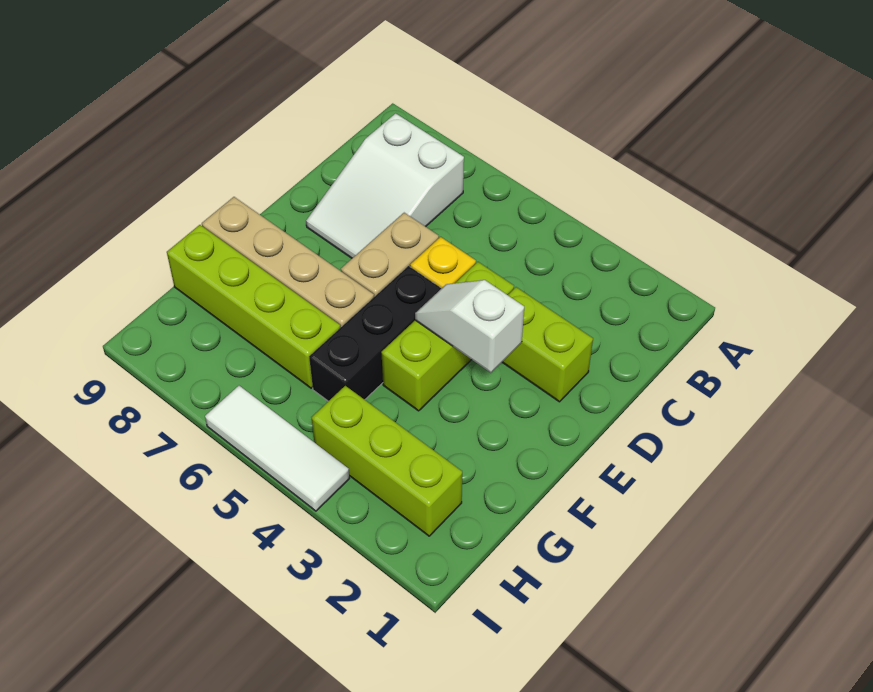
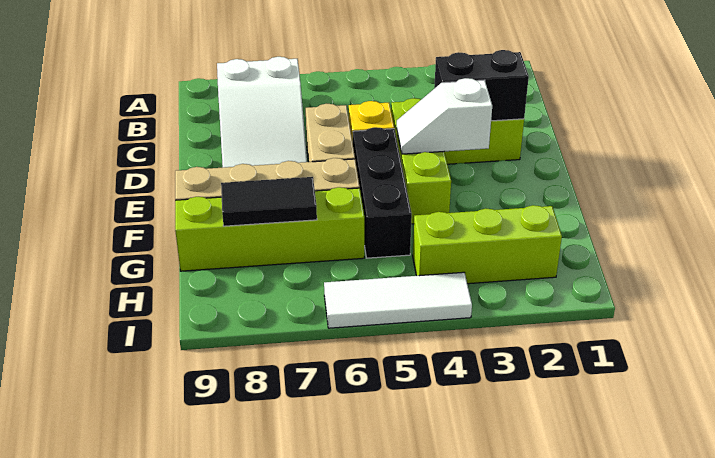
none -> black brick D2:D3 level 2
none -> black tile G7:G8 level 2

